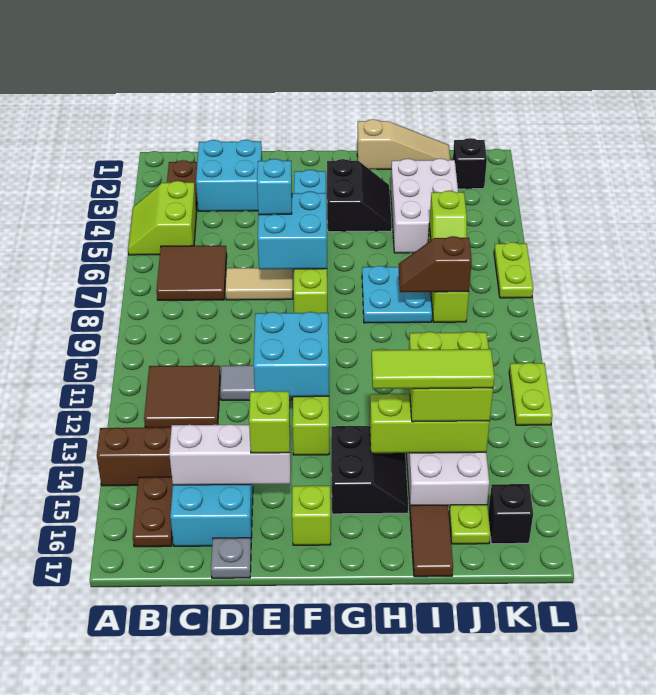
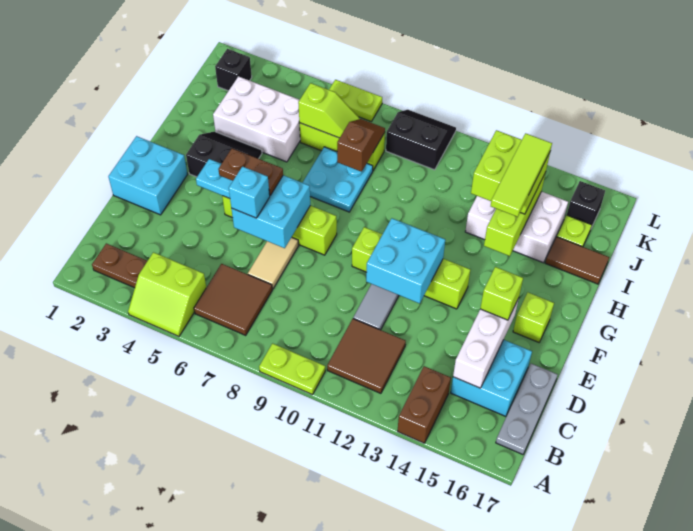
brown plate B15:B16 level 1 -> brown plate F5:F6 level 3
cyan brick C2:D3 level 1 -> cyan brick E1:F2 level 1
grey plate D17 level 1 -> grey plate B17:D17 level 1
black slope G14:H15 level 1 top G -> black slope K9:L10 level 1 top K
tan slope H1:J1 level 1 top H -> none
brown slope I8:J8 level 2 top J -> brown slope I8:J8 level 2 top I
lime plate L11:L12 level 1 -> lime plate A9:A10 level 1

